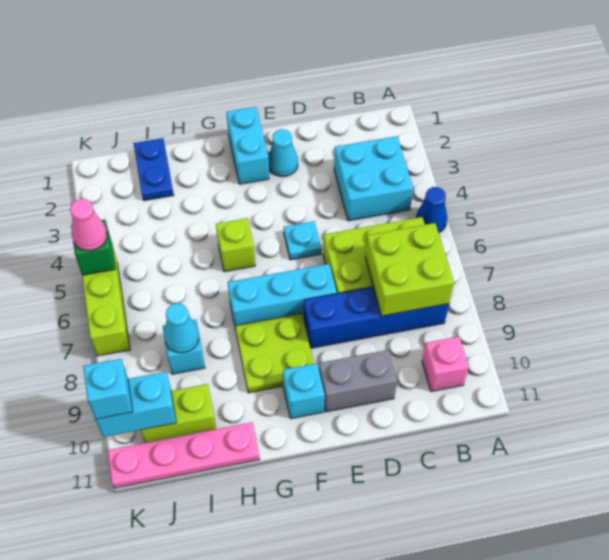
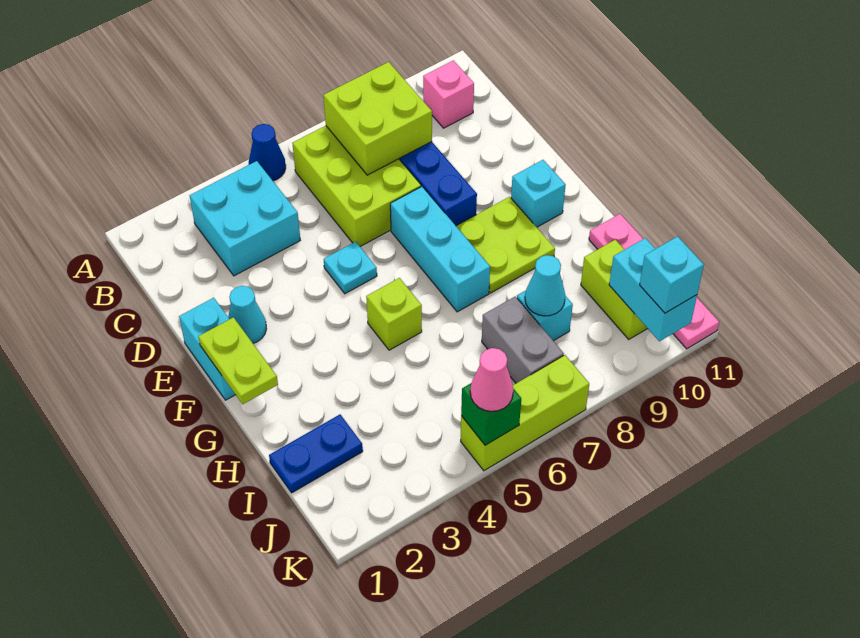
grey brick D10:E10 level 1 -> grey brick I7:J7 level 1
cyan brick F1:F2 level 1 -> cyan brick E1:F1 level 1
none -> lime plate F1:G1 level 2

